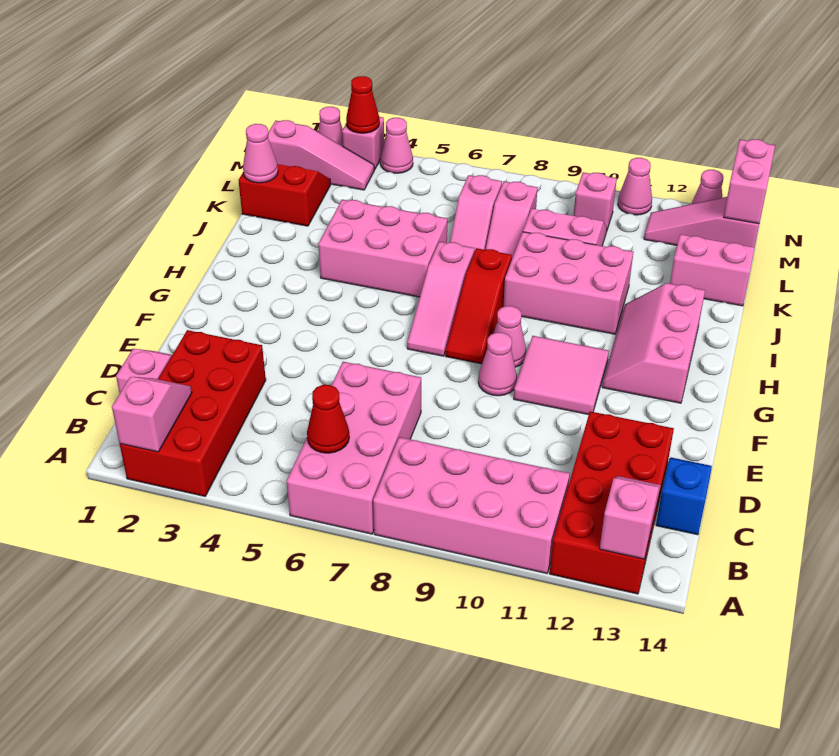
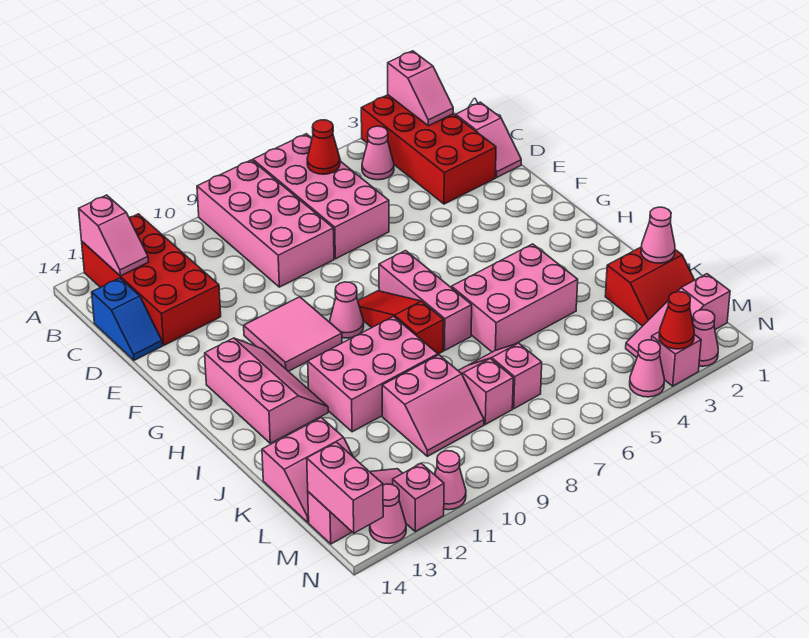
pink brick A8:B11 level 1 -> pink brick A8:D9 level 1
pink cone F9 level 1 -> pink cone B4 level 1
pink slope G7:I7 level 1 top I -> pink brick G7:I7 level 1
pink brick M10 level 1 -> pink brick N12 level 1

